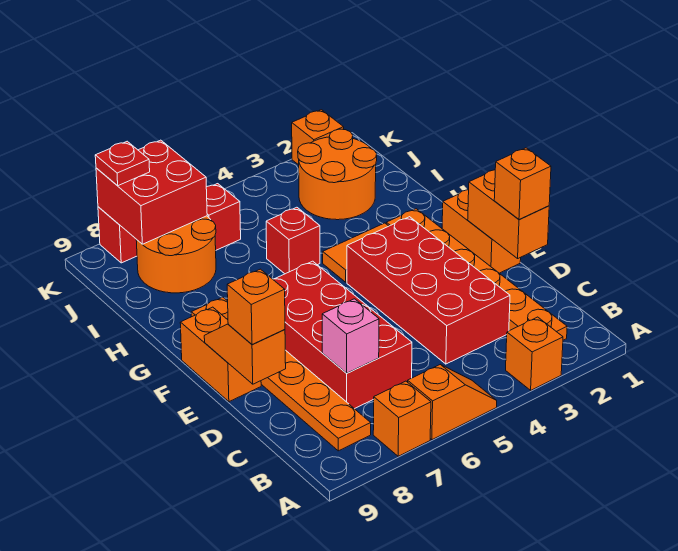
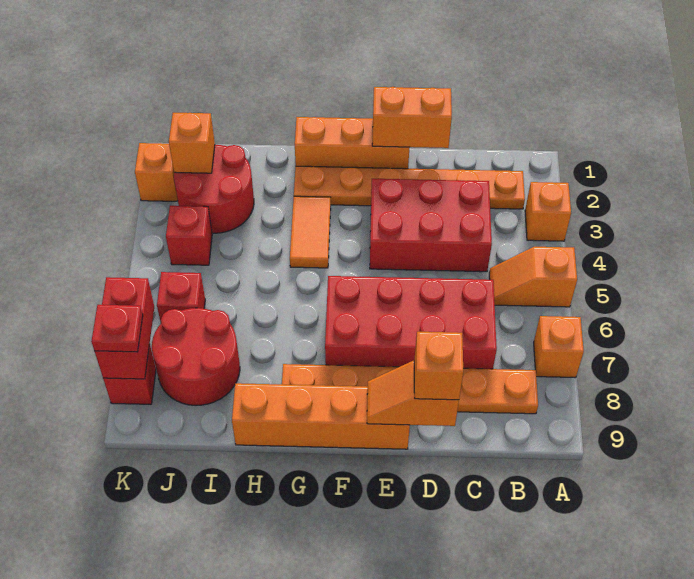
orange slope A5:A6 level 1 top 6 -> orange slope A5:B5 level 1 top A
red brick C3:F4 level 1 -> red brick C3:E4 level 1
pink brick C7 level 2 -> none
orange brick D1 level 3 -> orange brick J2 level 2
orange brick E1:F1 level 1 -> orange brick E1:G1 level 1
orange brick E9:F9 level 1 -> orange brick E9:H9 level 1
red brick H5 level 1 -> red brick J4 level 1
orange round brick I2:J3 level 1 -> red round brick I2:J3 level 1
orange round brick I7:J8 level 1 -> red round brick I7:J8 level 1
red brick J7:K8 level 2 -> red brick K7:K8 level 2

